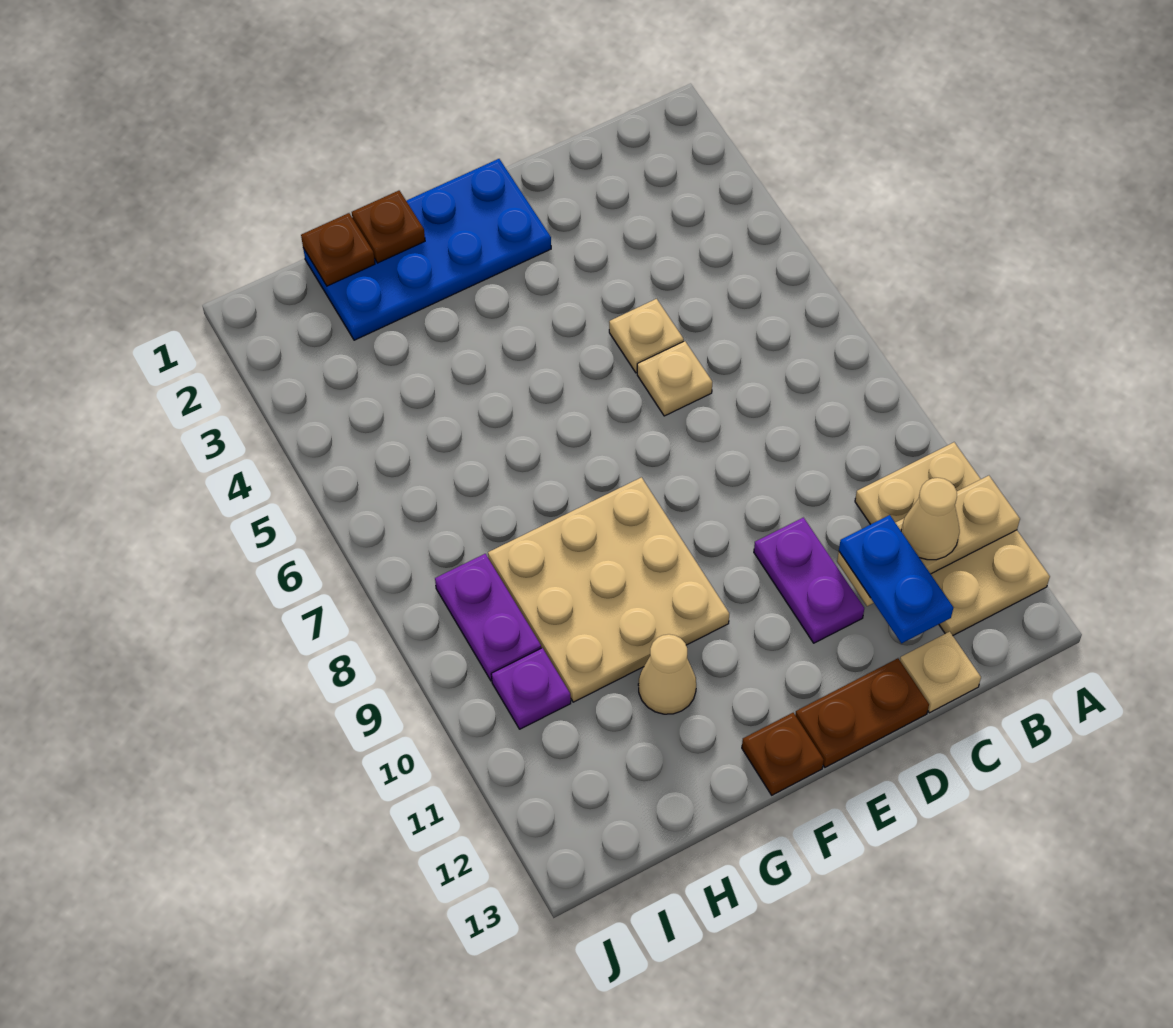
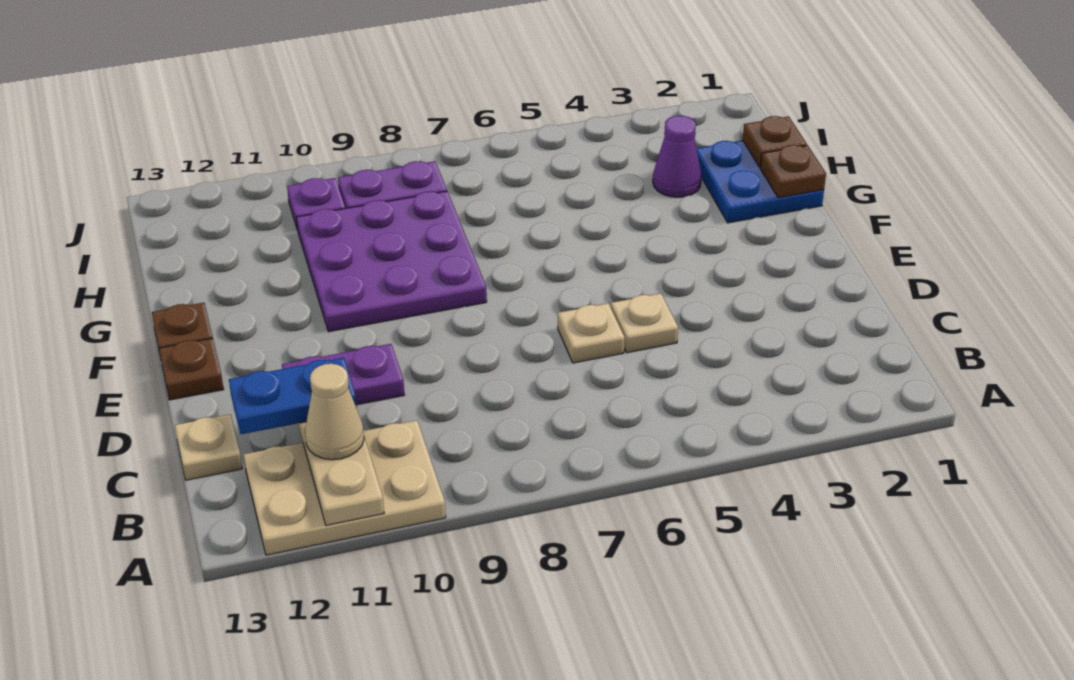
brown plate D13:E13 level 1 -> brown plate E13 level 1
blue plate E1:H2 level 1 -> blue plate G1:H2 level 1
tan plate F8:H10 level 1 -> purple plate F8:H10 level 1
tan cone G11 level 1 -> none
none -> purple cone H3 level 1

